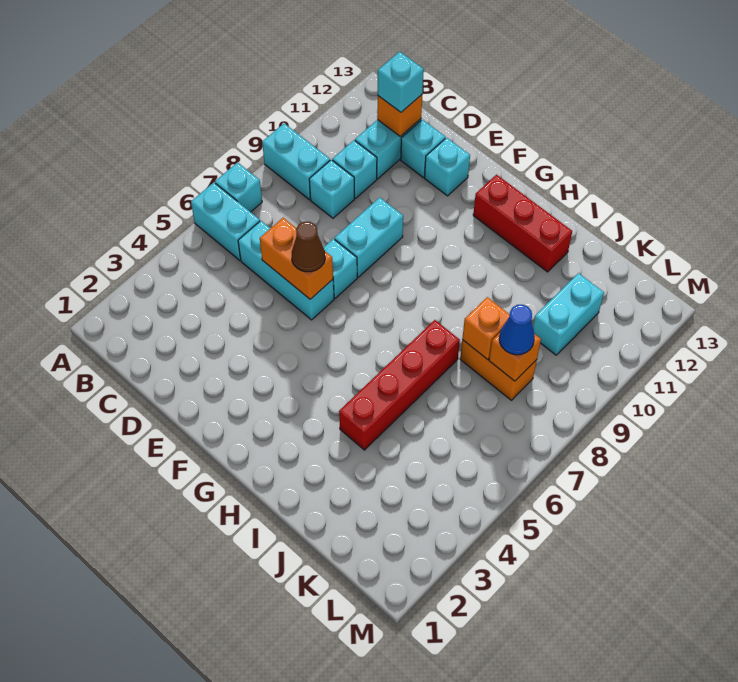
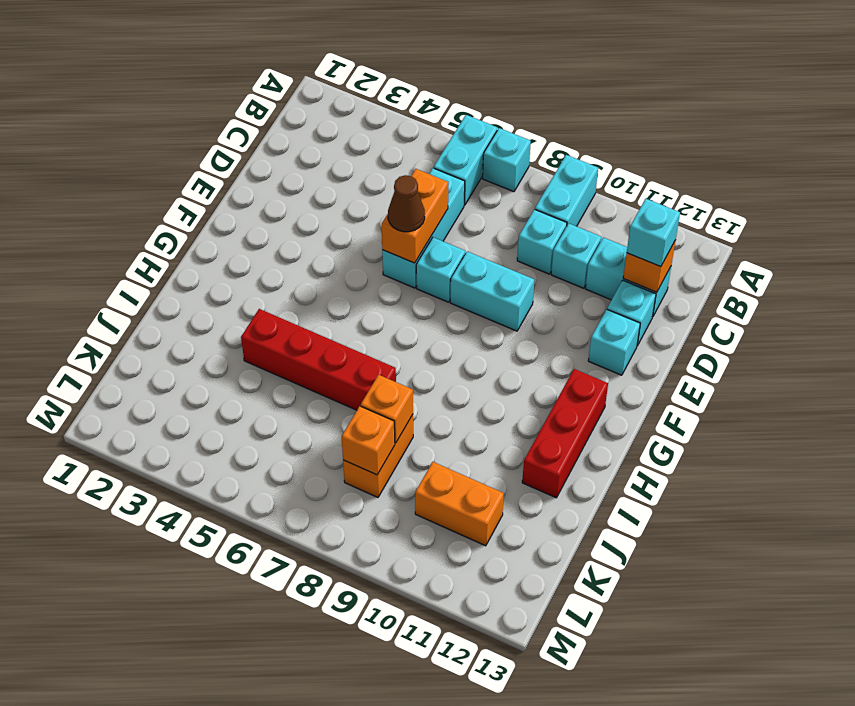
blue cone K8 level 3 -> none
cyan brick K10:K11 level 1 -> orange brick K10:K11 level 1

